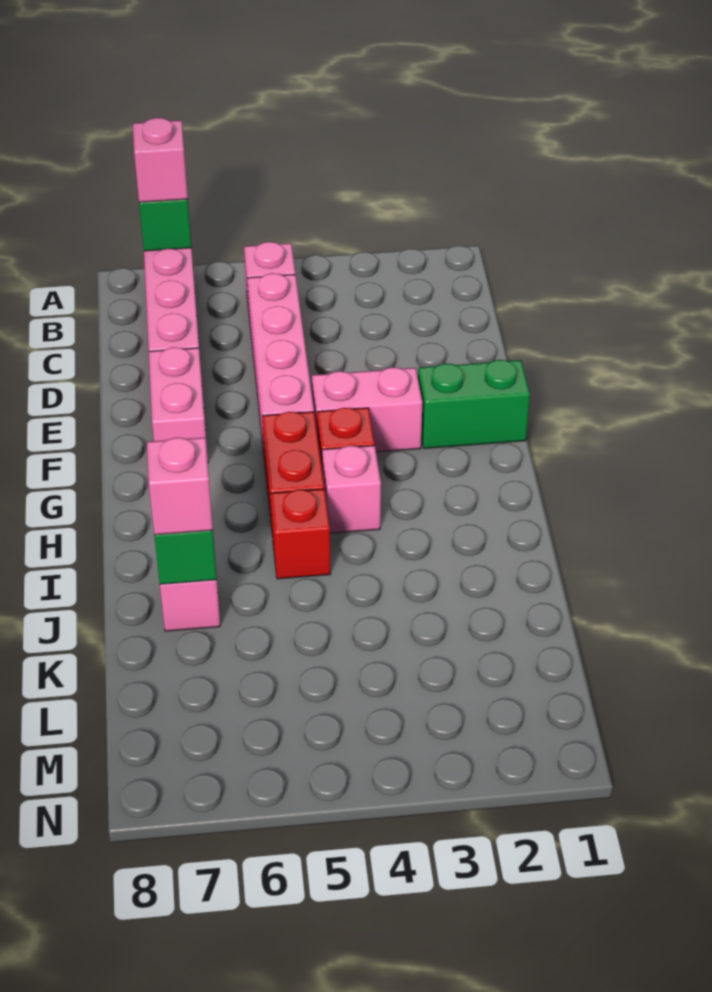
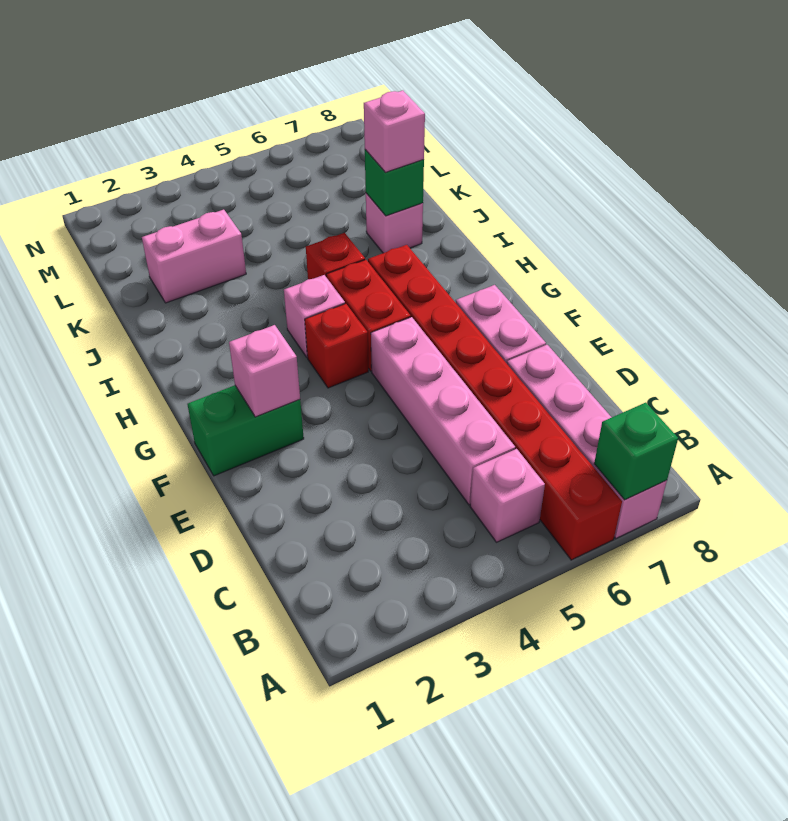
none -> red brick A6:H6 level 1
pink brick A7 level 3 -> pink brick F2 level 2
pink brick F3:F4 level 1 -> pink brick K2:K3 level 1

